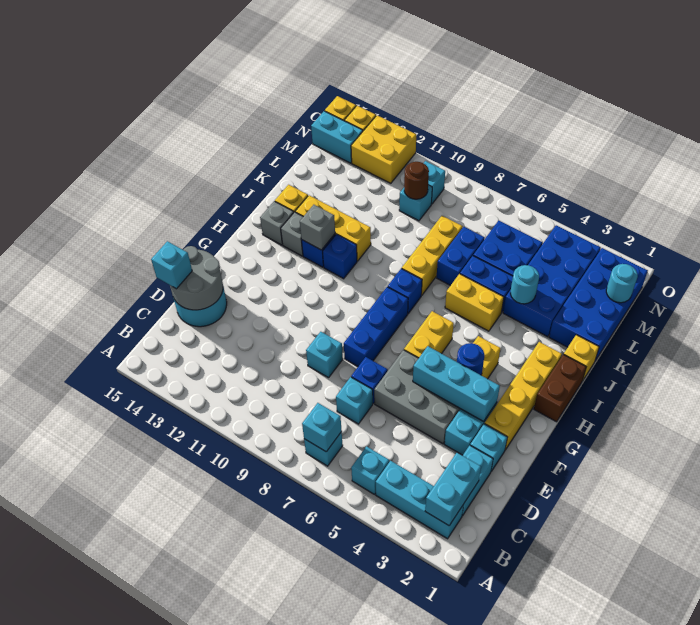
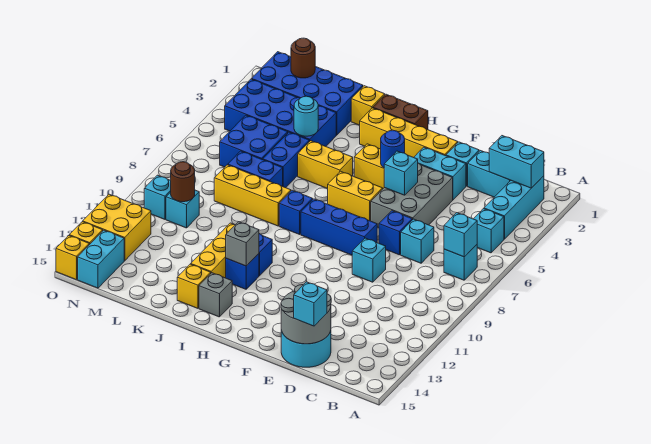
cyan brick F3:F5 level 2 -> cyan brick F5 level 2
grey brick I13 level 1 -> none
yellow brick J5:J6 level 1 -> yellow brick I5:J5 level 1
cyan round brick M1 level 2 -> brown round brick M1 level 2

